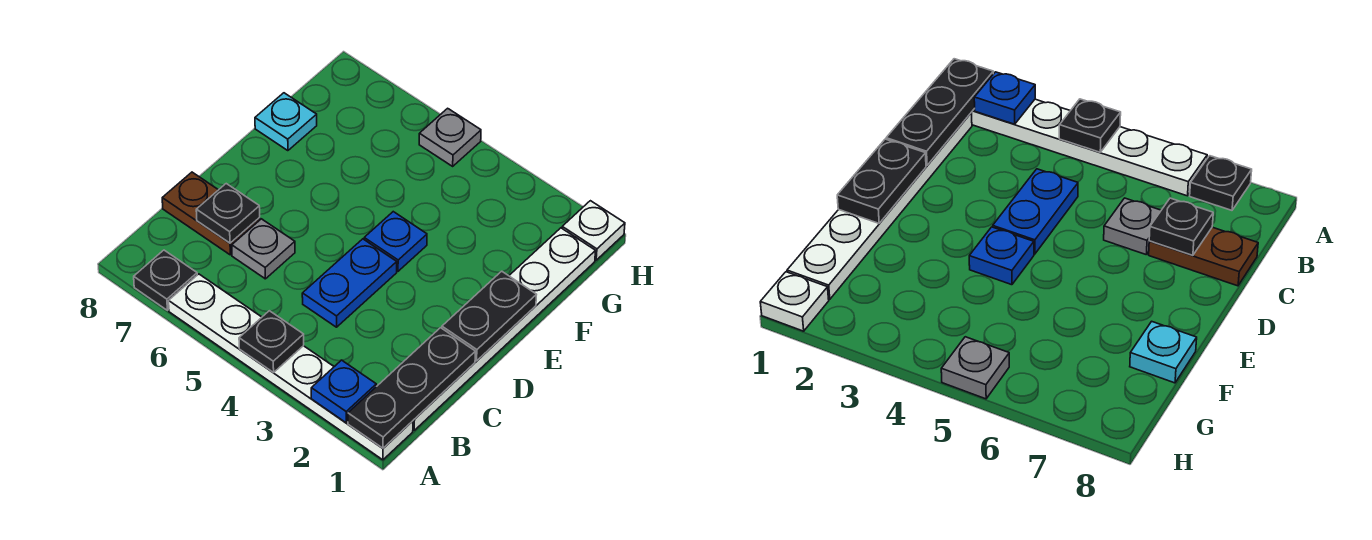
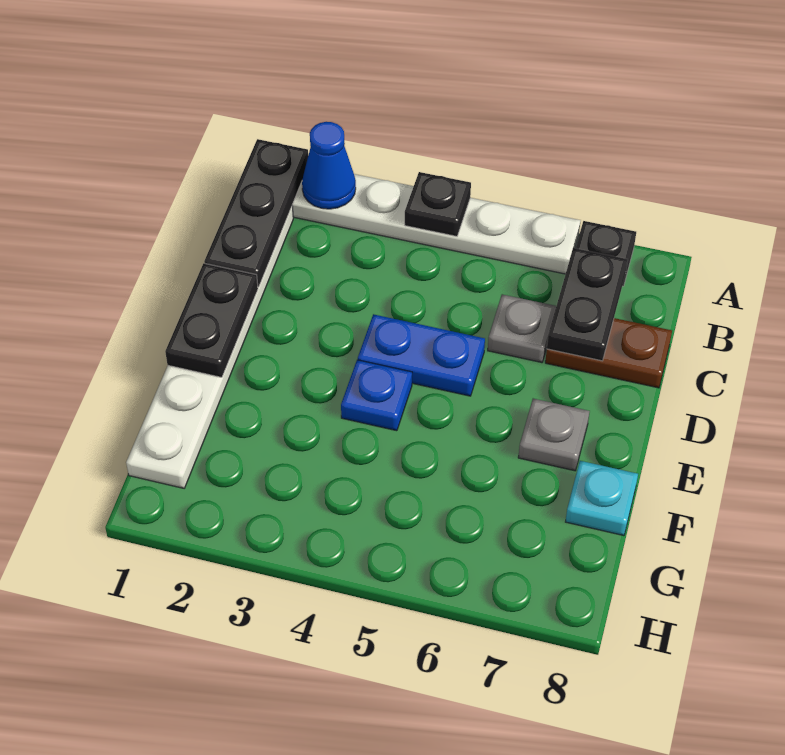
blue plate A2 level 2 -> blue cone A2 level 2
blue plate C4:D4 level 1 -> blue plate D4:D5 level 1
black plate C7 level 2 -> black plate B7:C7 level 2
white plate H1 level 1 -> none
grey plate H5 level 1 -> grey plate E7 level 1

